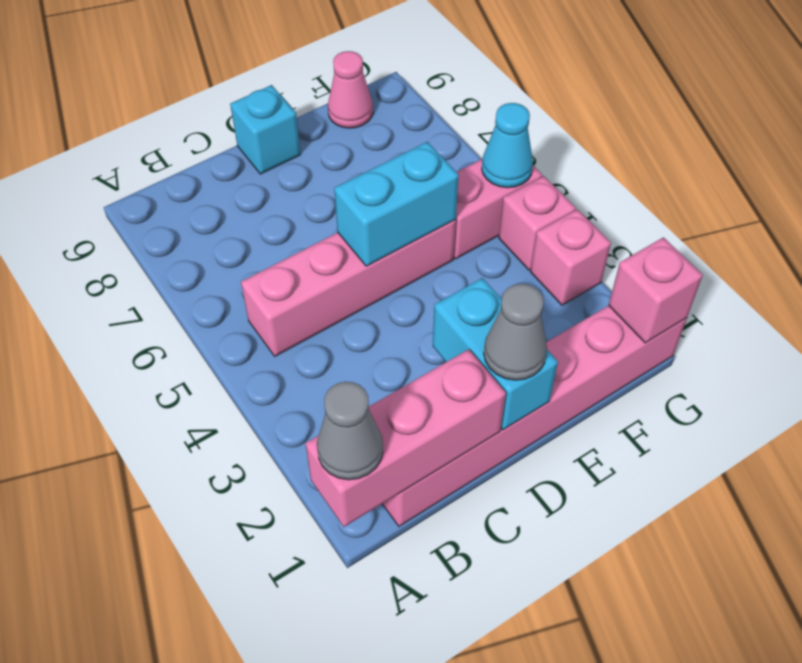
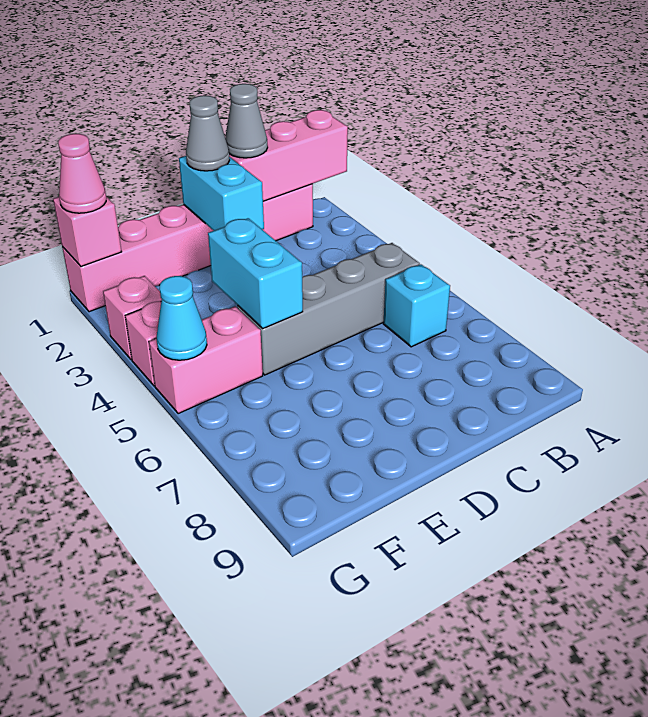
grey cone A1 level 3 -> grey cone C1 level 3
pink brick B5:E5 level 1 -> grey brick B5:E5 level 1
cyan brick D5:E5 level 2 -> cyan brick E4:E5 level 2
cyan brick D9 level 1 -> cyan brick B6 level 1
pink cone F9 level 1 -> pink cone G1 level 3

